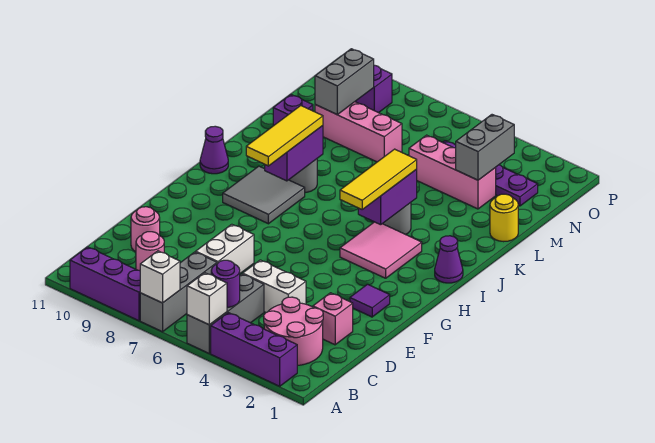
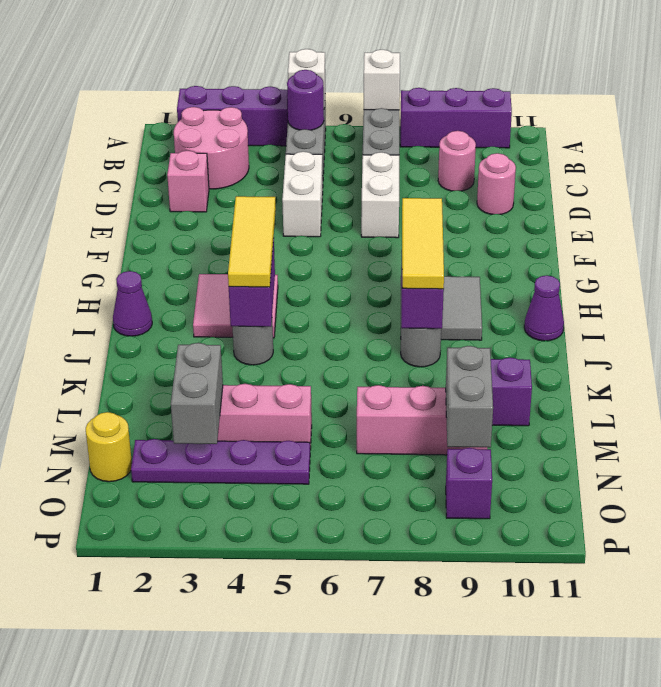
white brick D4:D5 level 1 -> white brick D5:E5 level 1
purple tile F2 level 1 -> none
yellow round brick L1 level 1 -> yellow round brick N1 level 1

